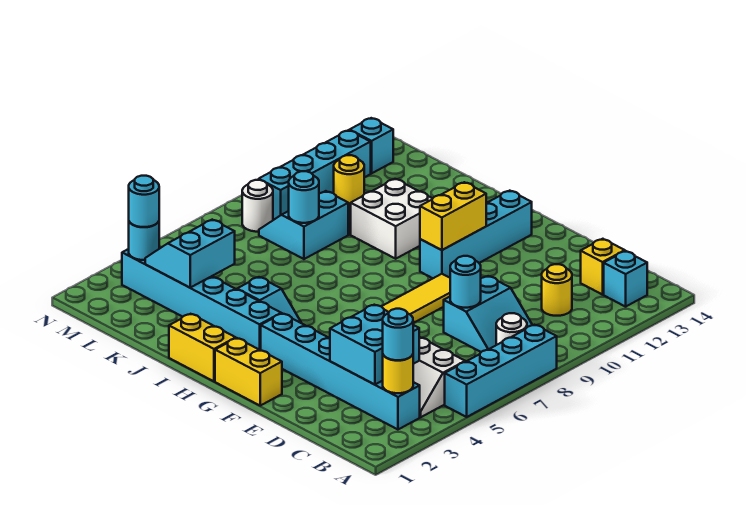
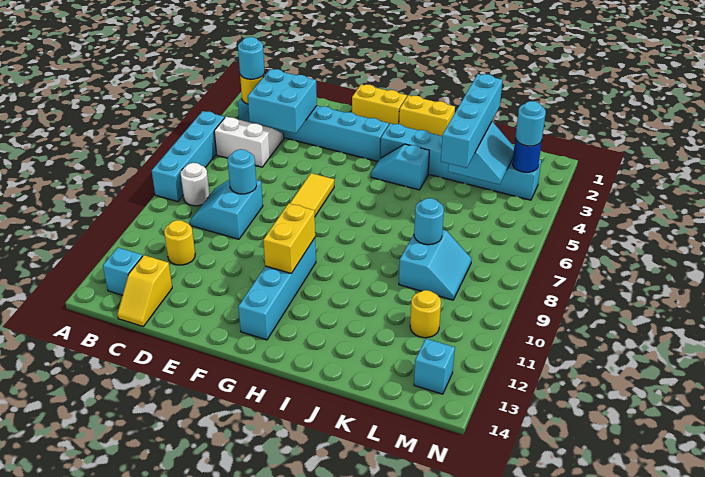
white brick I10:J11 level 1 -> none
cyan round brick M3 level 2 -> blue round brick M3 level 2
white round brick M8 level 1 -> none
cyan brick M9:M12 level 1 -> cyan brick K2:K5 level 3

